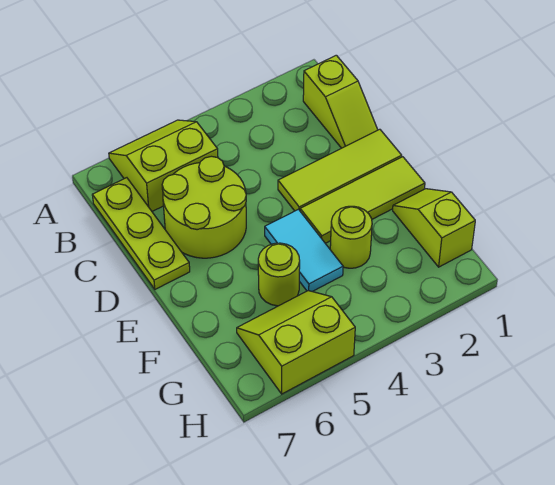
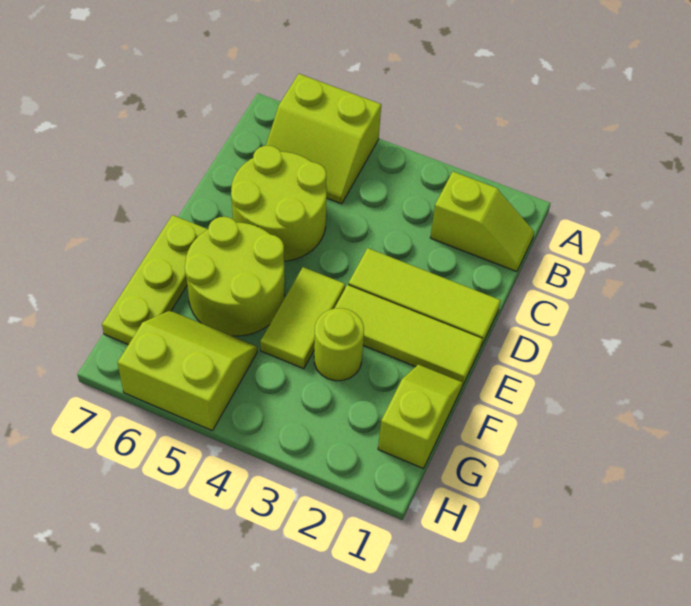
lime slope A5:B6 level 1 top B -> lime slope A5:B6 level 1 top A
lime slope B1:C1 level 1 top B -> lime slope B1:B2 level 1 top 2
lime plate B7:D7 level 1 -> lime plate E7:G7 level 1
cyan tile E4:F4 level 1 -> lime tile E4:F4 level 1
lime round brick F5 level 1 -> lime round brick E5:F6 level 1

